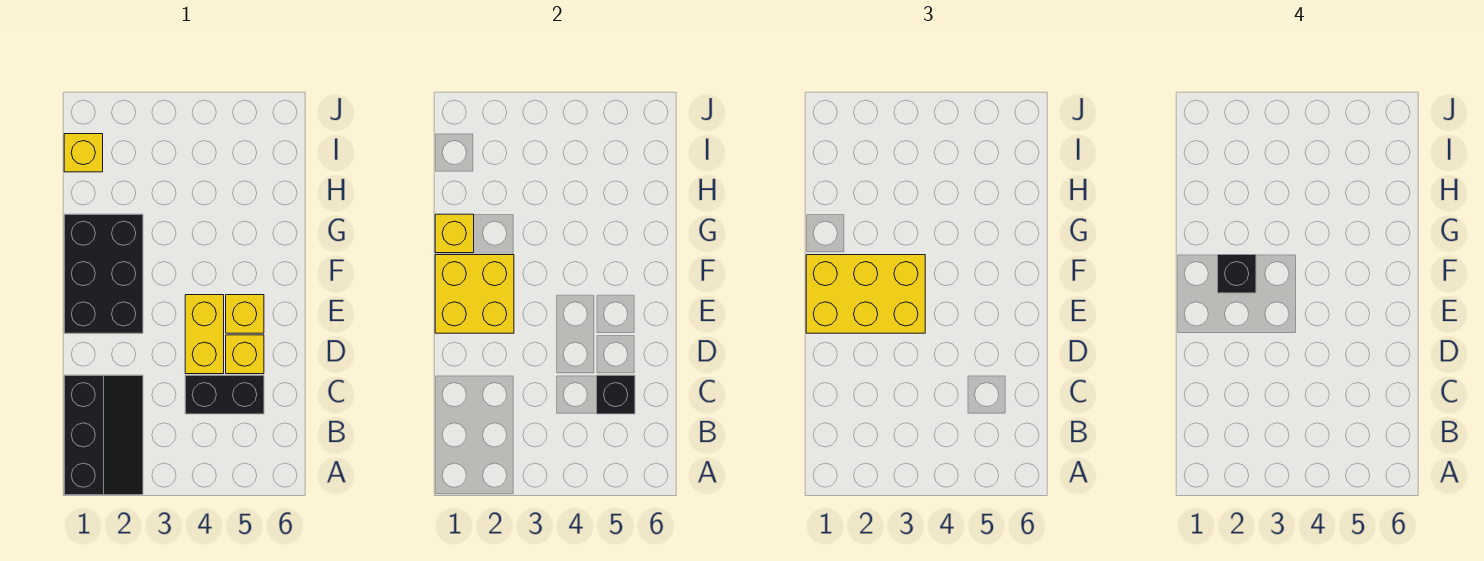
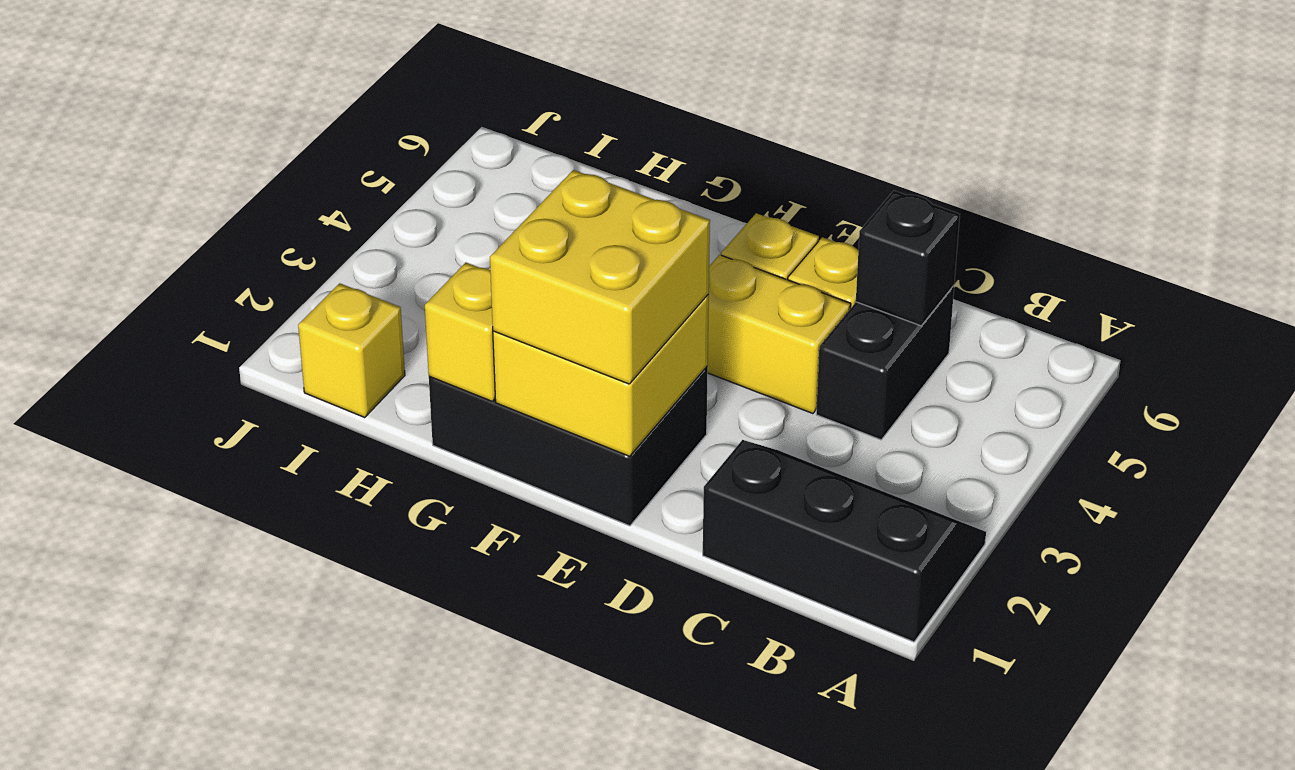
yellow brick E1:F3 level 3 -> yellow brick E1:F2 level 3
black brick F2 level 4 -> none

